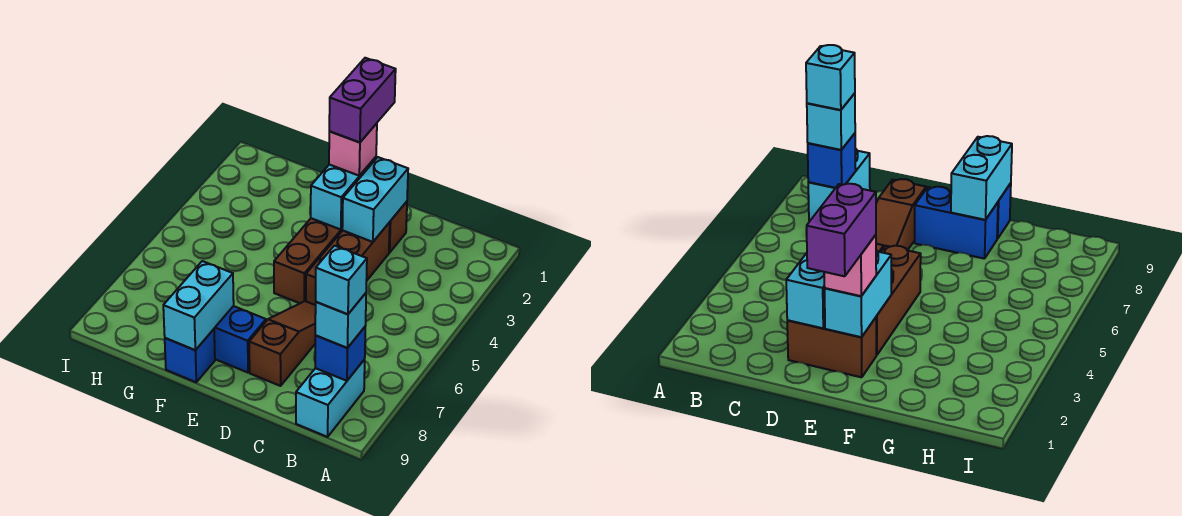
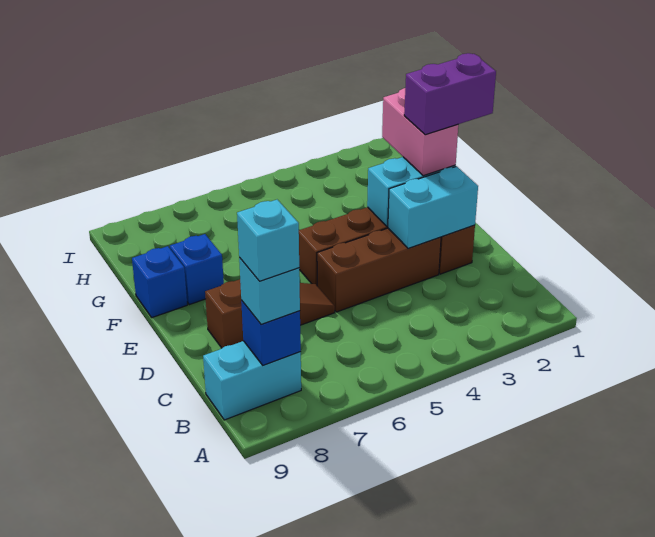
pink brick E2 level 3 -> pink brick E2:F2 level 3
blue brick E8:F8 level 1 -> blue brick F8 level 1
cyan brick F8:F9 level 2 -> none

